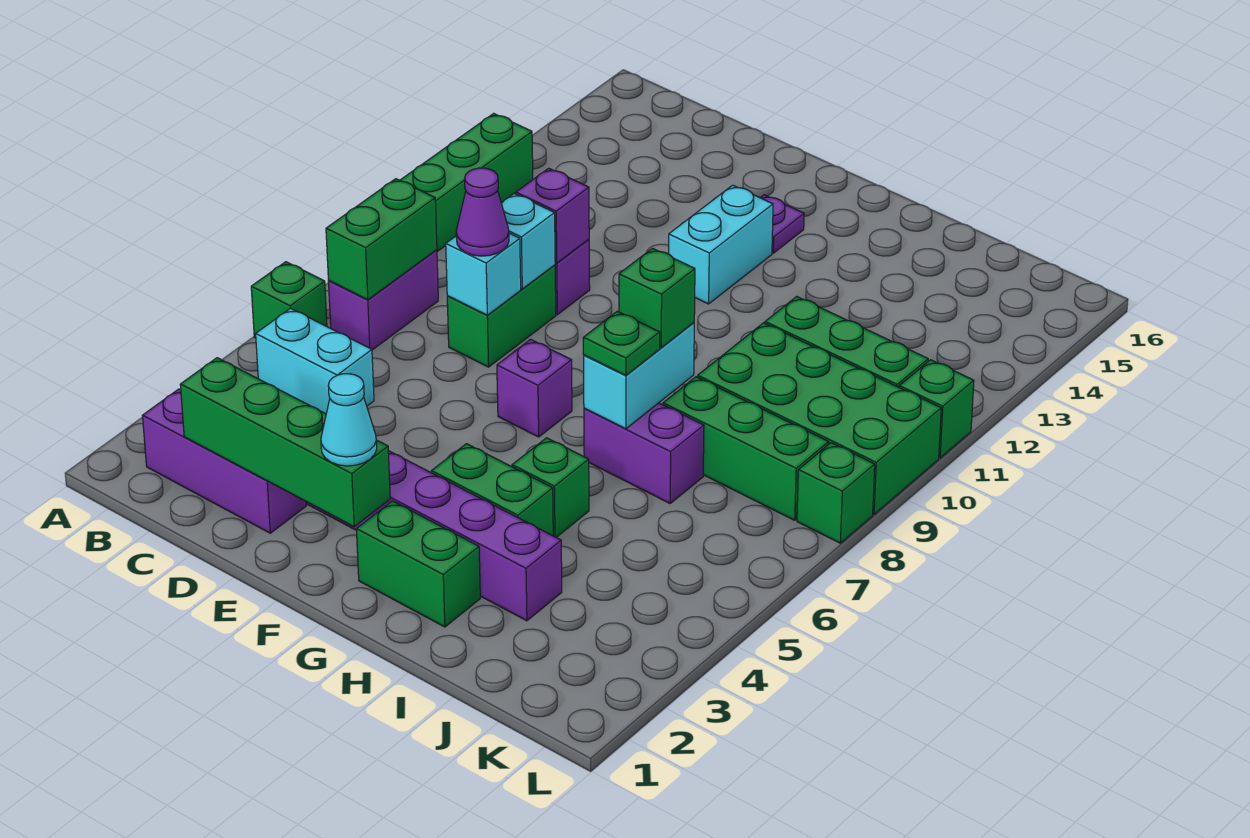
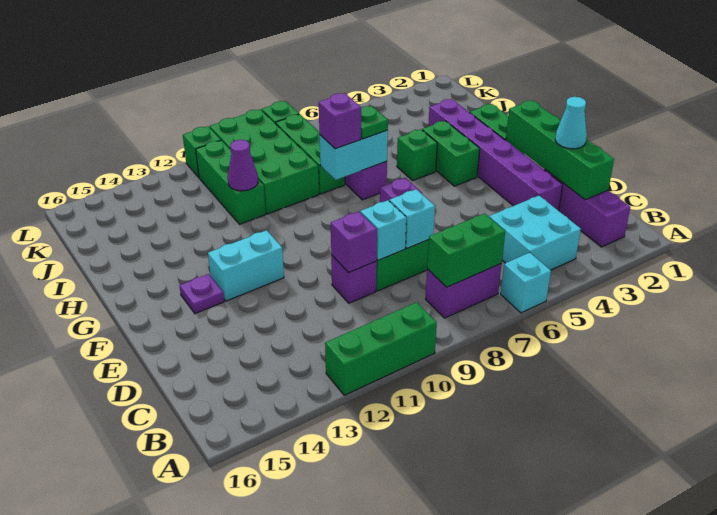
green brick A6 level 1 -> cyan brick A6 level 1
cyan brick B5:C5 level 1 -> cyan brick B4:C5 level 1
purple cone D8 level 3 -> purple cone I11 level 2
cyan cone F2 level 3 -> cyan cone D2 level 3
green brick H8 level 3 -> purple brick H8 level 3

